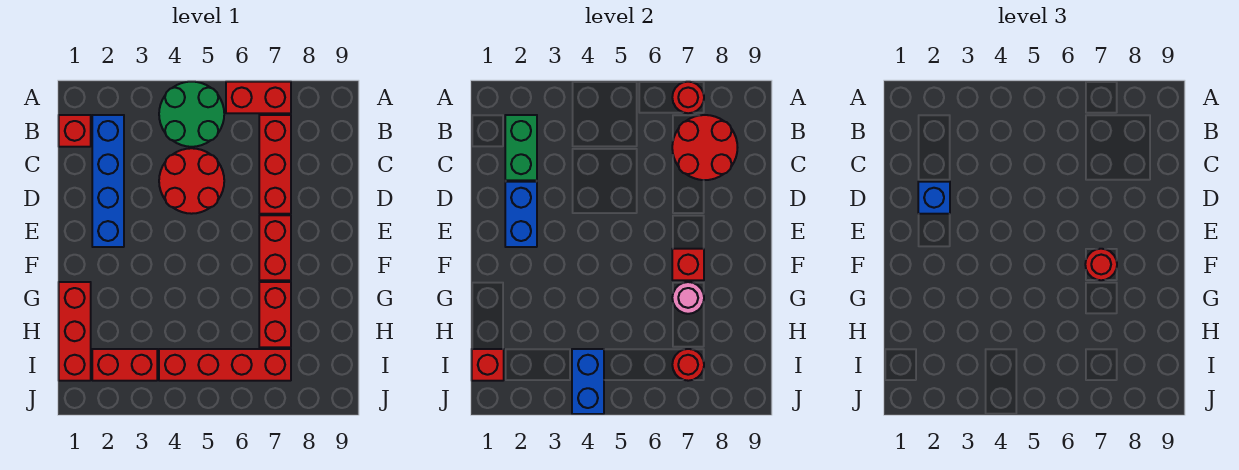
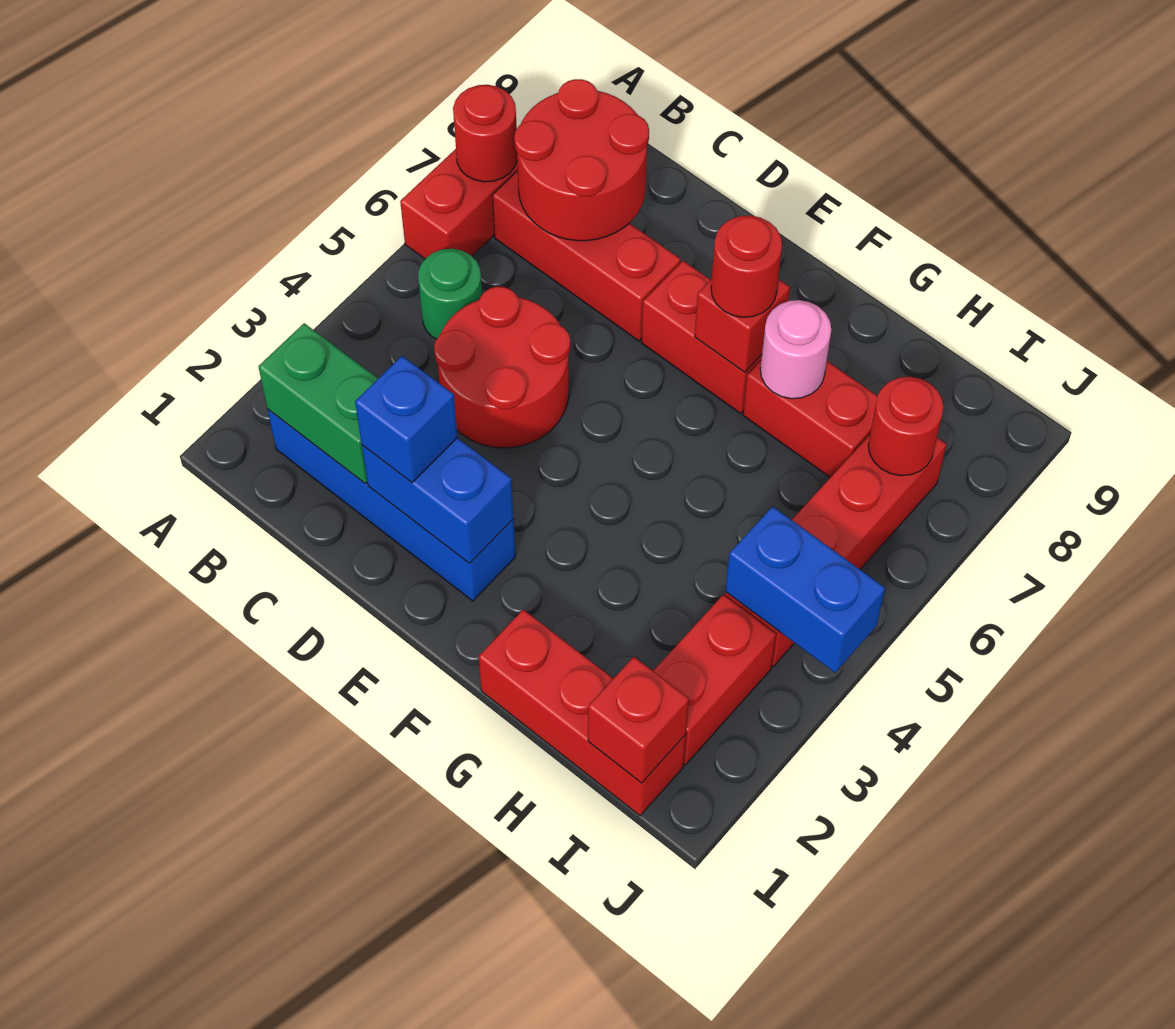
green round brick A4:B5 level 1 -> green round brick B5 level 1
red brick B1 level 1 -> none

